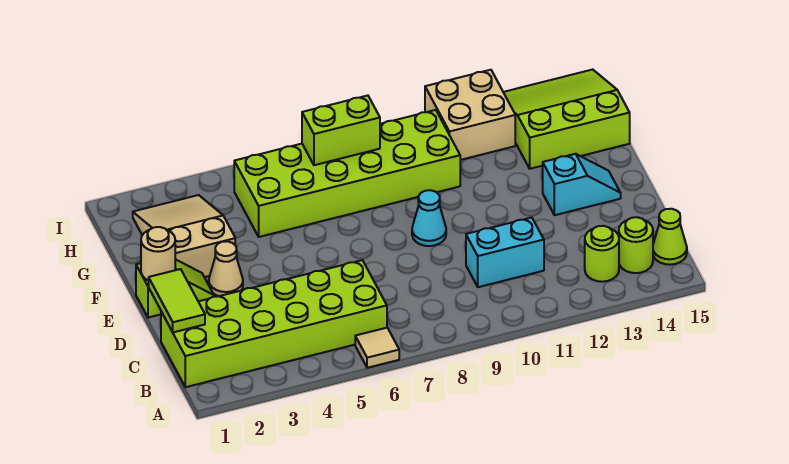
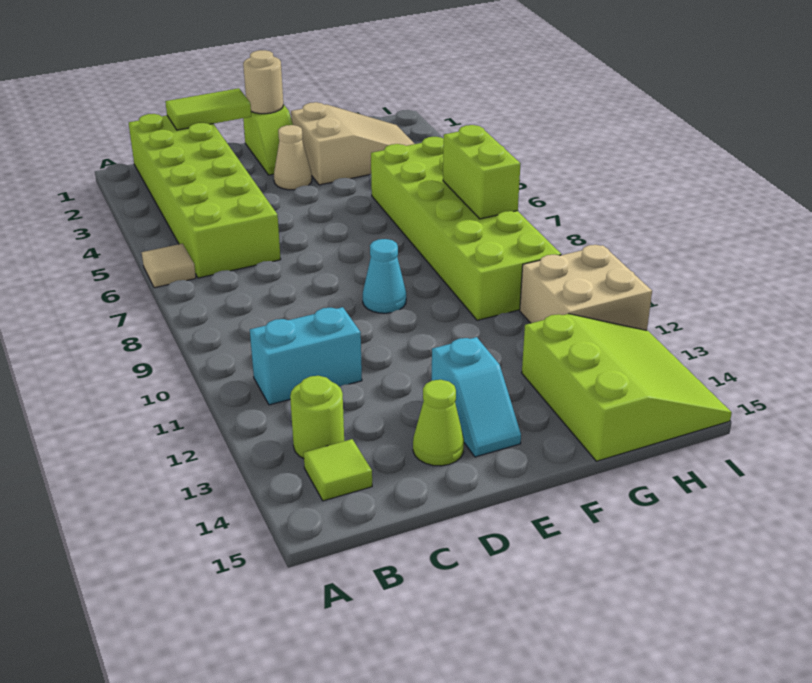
lime round brick B14 level 1 -> lime tile B14 level 1
lime cone B15 level 1 -> lime cone D14 level 1
cyan brick C10:C11 level 1 -> cyan brick B11:C11 level 1

